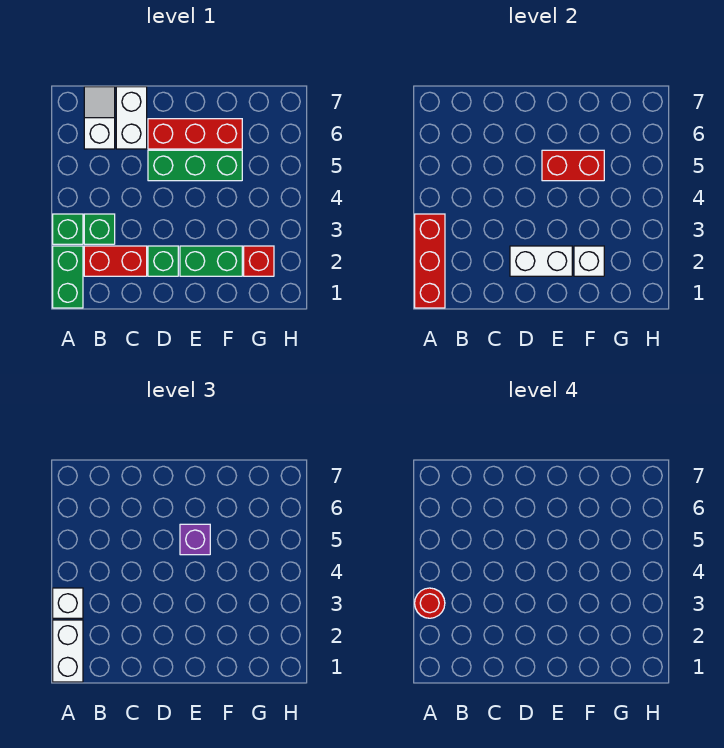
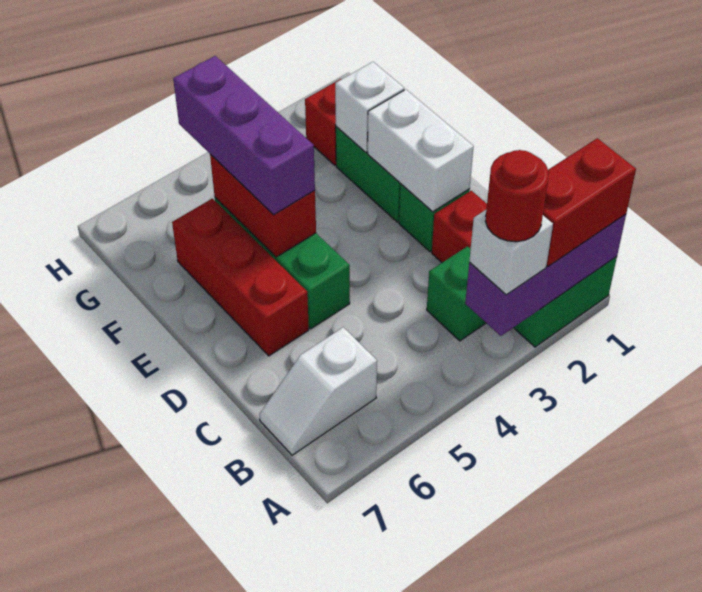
red brick A1:A3 level 2 -> purple brick A1:A3 level 2
white brick A1:A2 level 3 -> red brick A1:A2 level 3
green brick A3 level 1 -> none
white brick C6:C7 level 1 -> none
purple brick E5 level 3 -> purple brick E5:G5 level 3

